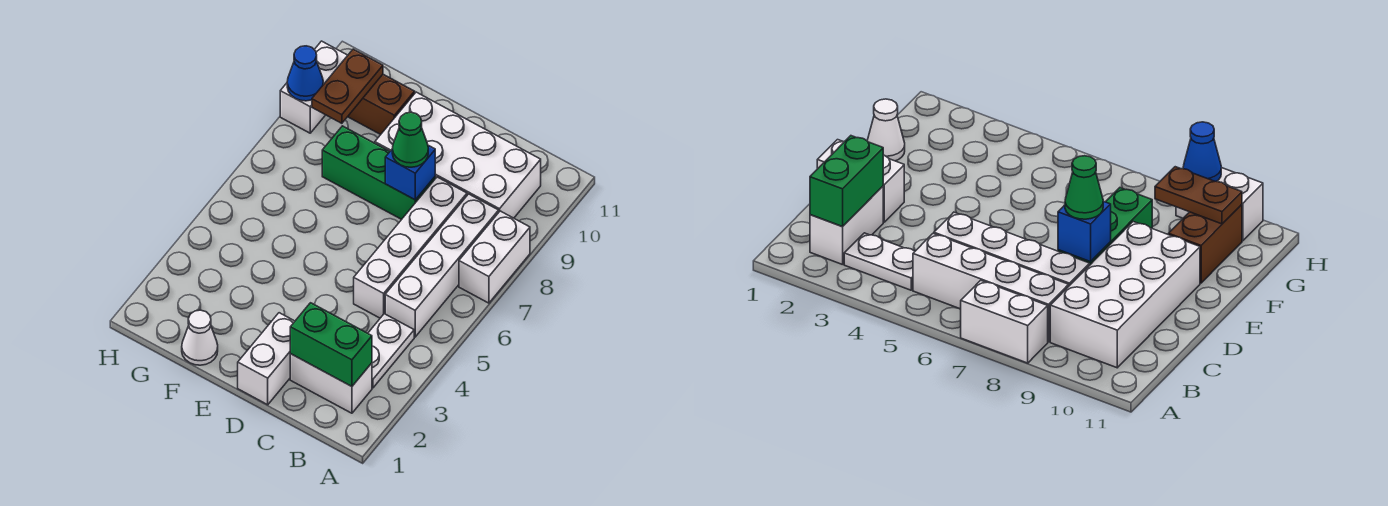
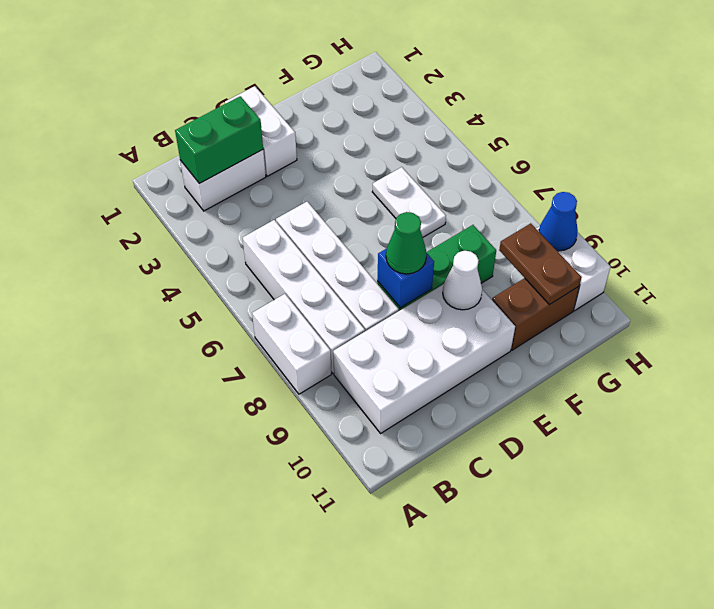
white plate B3:B4 level 1 -> white plate F5:F6 level 1
white cone F1 level 1 -> white cone E9 level 2

